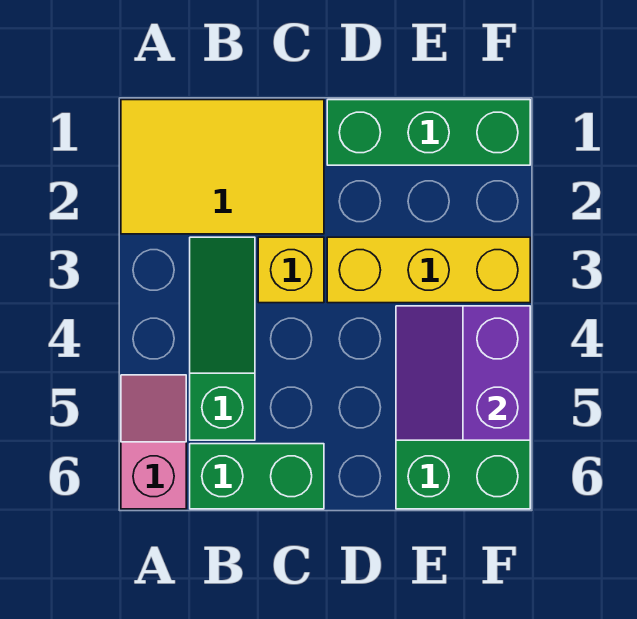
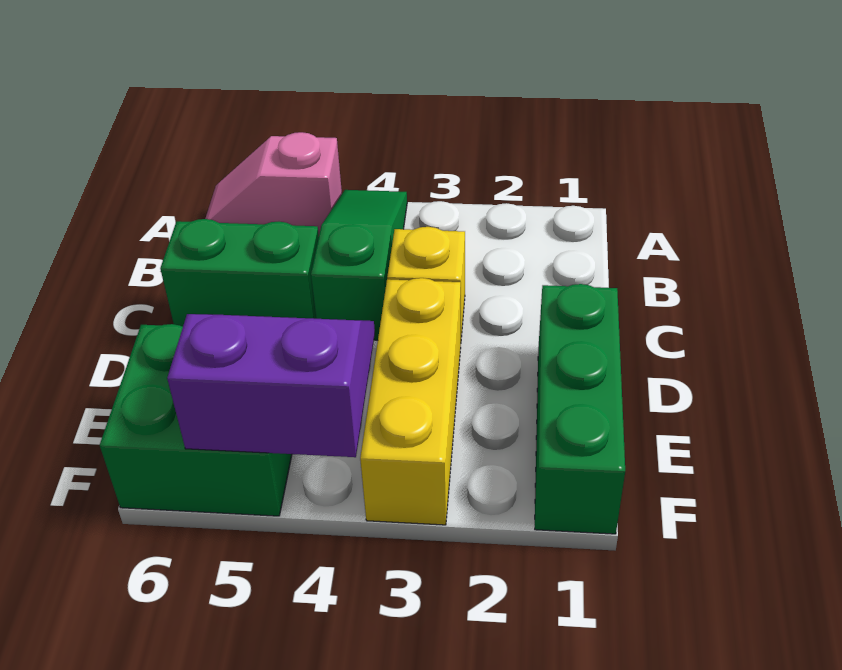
yellow tile A1:C2 level 1 -> none
pink slope A5:A6 level 1 top 6 -> pink slope A5:A6 level 1 top 5
green slope B3:B5 level 1 top 5 -> green slope A4:C4 level 1 top C
green brick B6:C6 level 1 -> green brick C5:C6 level 1

